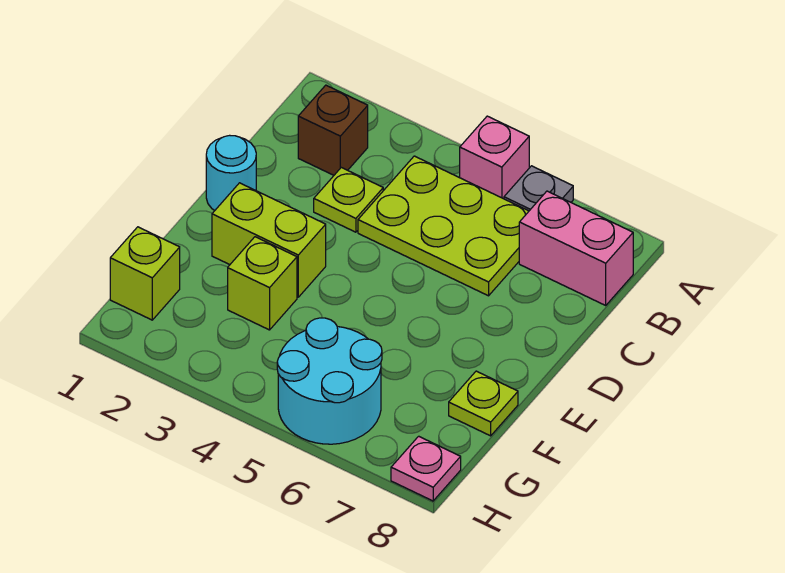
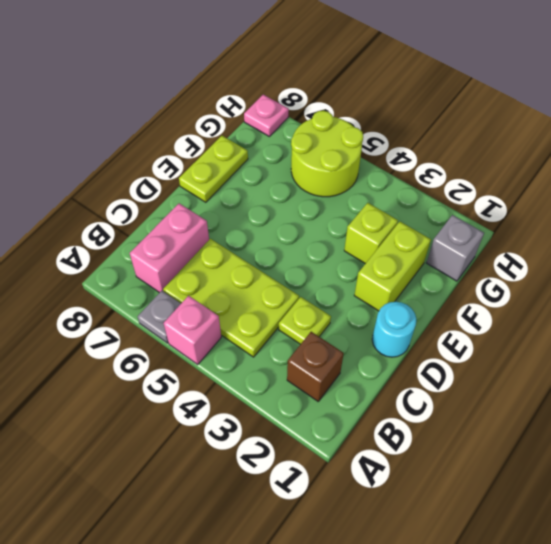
pink brick B7:B8 level 1 -> pink brick B7:C7 level 1
lime brick E2:E3 level 1 -> lime brick E2:F2 level 1
lime plate F8 level 1 -> lime plate E8:F8 level 1
lime brick G1 level 1 -> grey brick G1 level 1
cyan round brick G5:H6 level 1 -> lime round brick G5:H6 level 1

